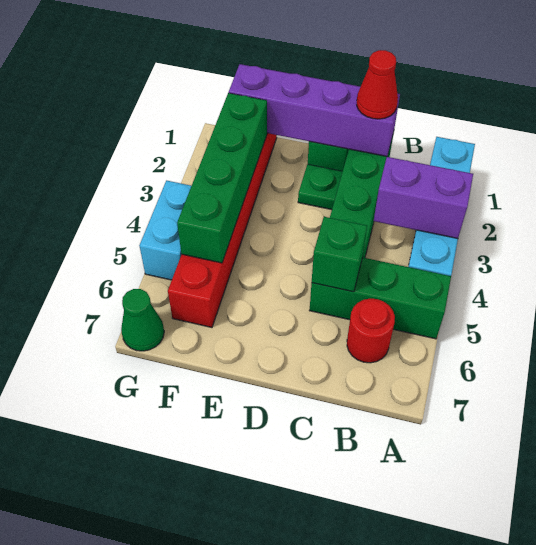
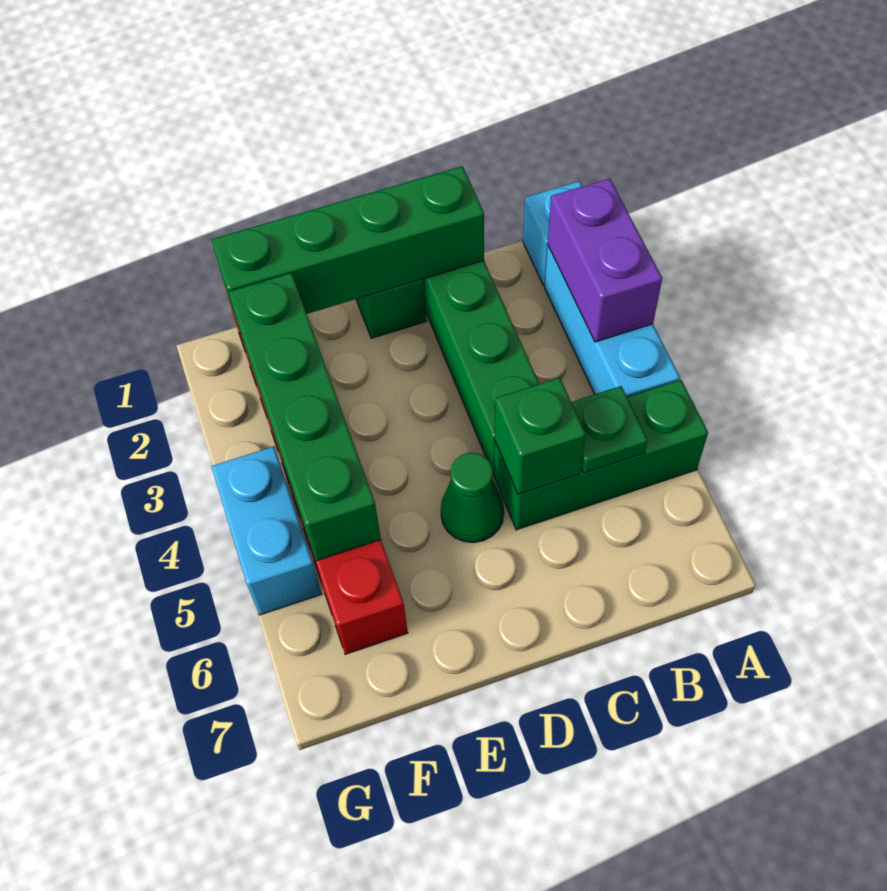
purple brick A3:B3 level 2 -> purple brick A2:A3 level 2
red round brick B6 level 1 -> none
purple brick C1:F1 level 2 -> green brick C1:F1 level 2
red cone C1 level 3 -> none
green plate D2 level 1 -> green plate B5 level 2
green cone G7 level 1 -> green cone D5 level 1

